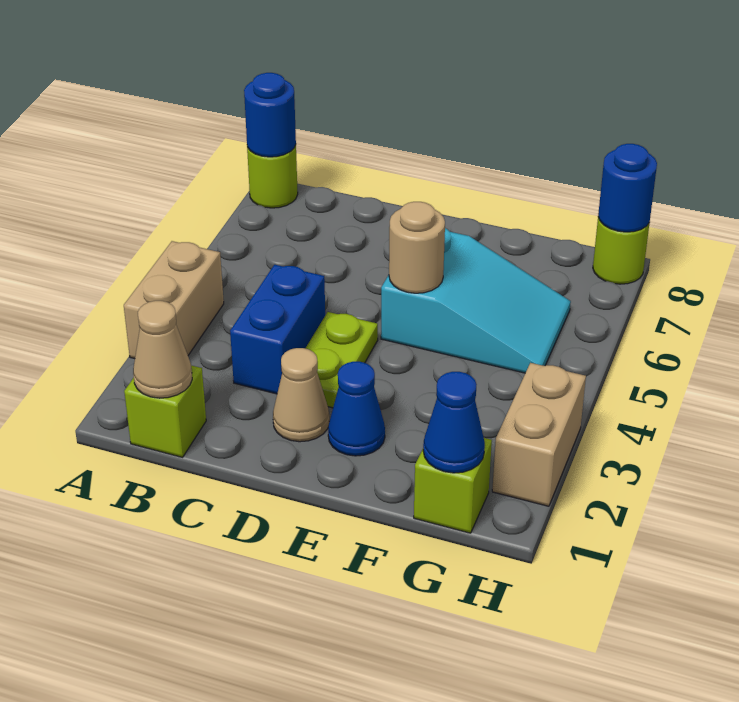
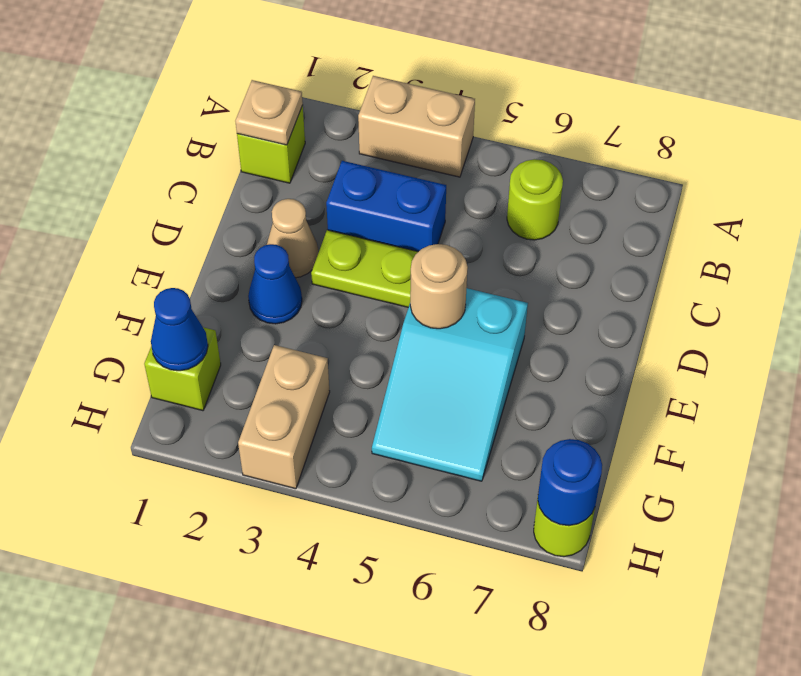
lime round brick A8 level 1 -> lime round brick B6 level 1
blue round brick A8 level 2 -> none
tan cone B1 level 2 -> tan plate B1 level 2
tan brick H2:H3 level 1 -> tan brick G3:H3 level 1

